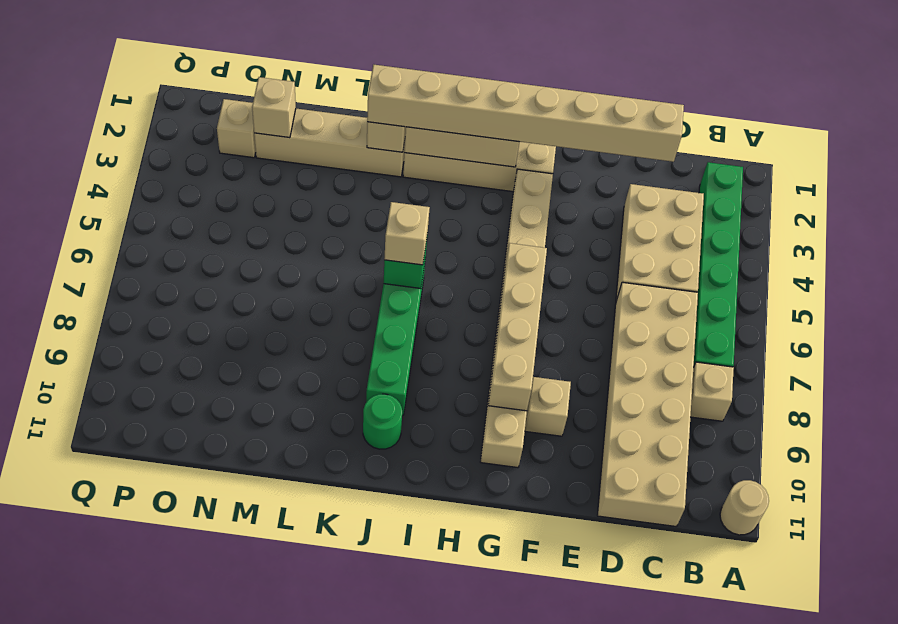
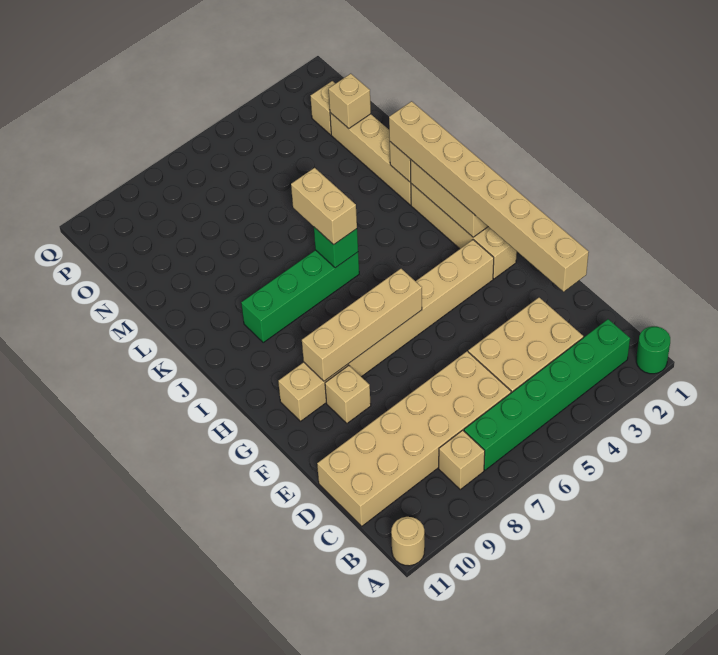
tan brick J6 level 3 -> tan brick J6:K6 level 3
green round brick J10 level 1 -> green round brick A1 level 1

